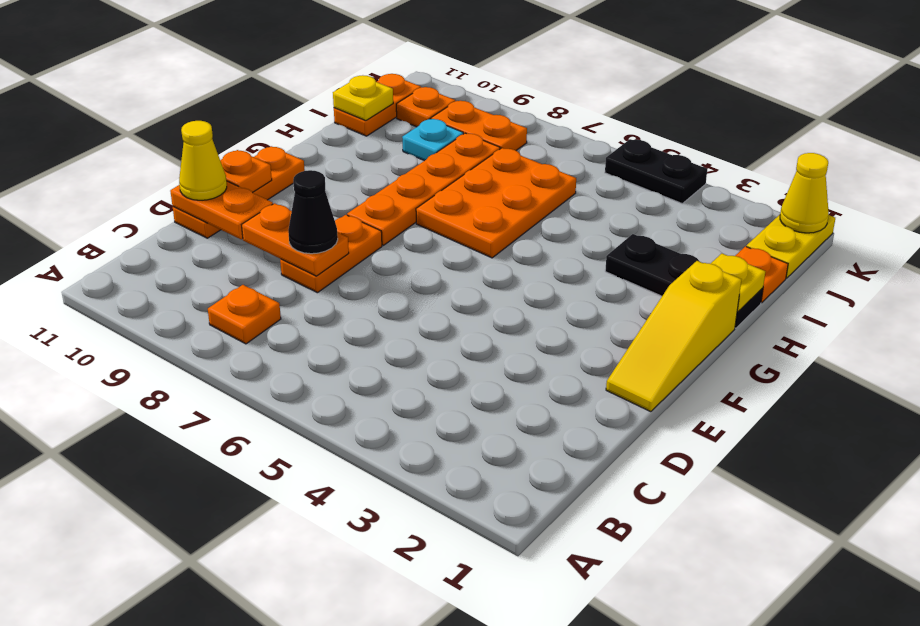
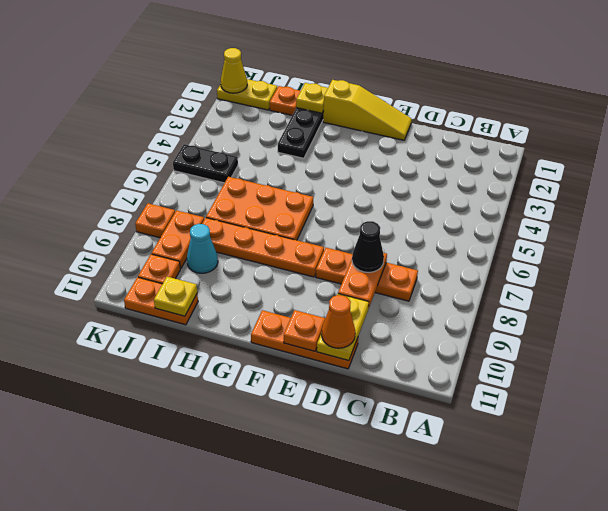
orange plate B8 level 1 -> orange plate K8 level 1
orange plate D8:E8 level 1 -> orange plate C8:E8 level 1
orange plate D10:D11 level 2 -> yellow plate D10:D11 level 2
yellow cone D11 level 3 -> orange cone D11 level 3
cyan plate I9 level 1 -> cyan cone I9 level 1
black plate K4:K5 level 1 -> black plate J5:K5 level 1

